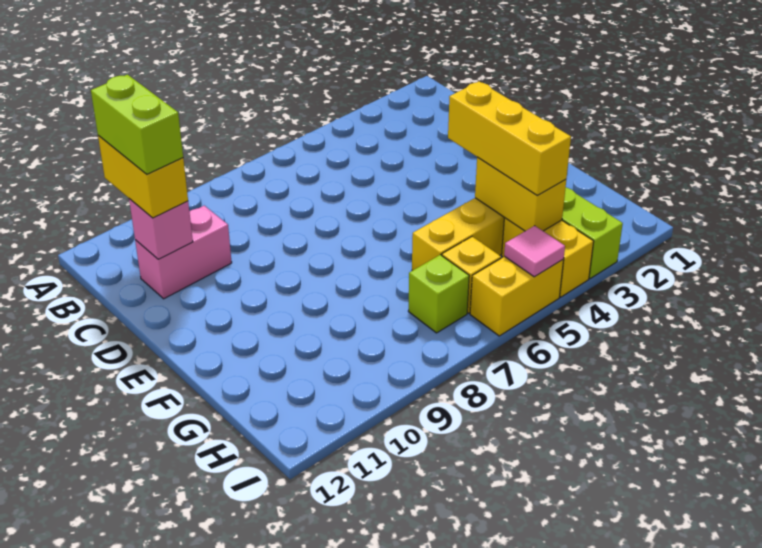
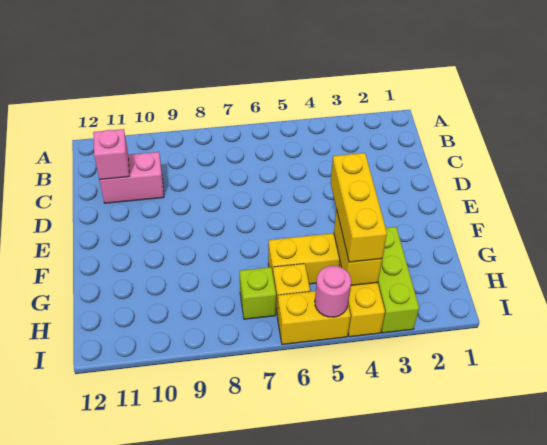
yellow brick B11:C11 level 3 -> none
lime brick B11:C11 level 4 -> none
pink tile I5 level 2 -> pink round brick I5 level 2

